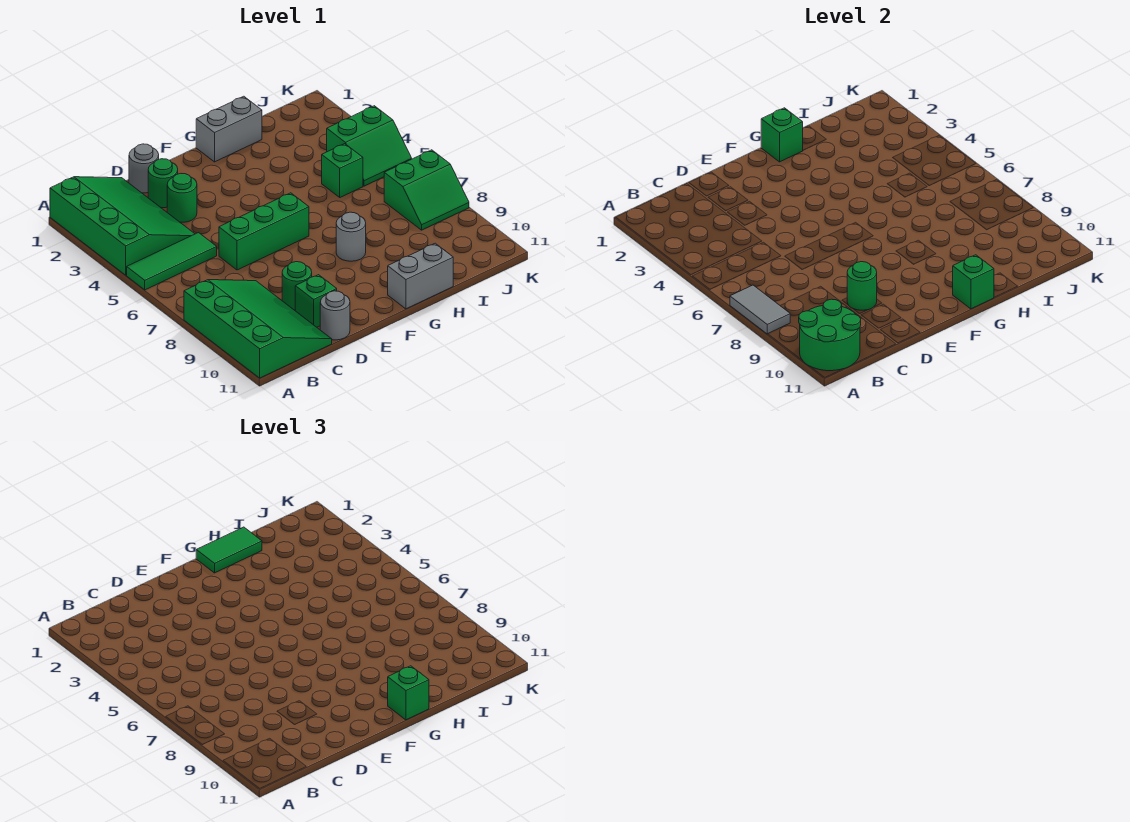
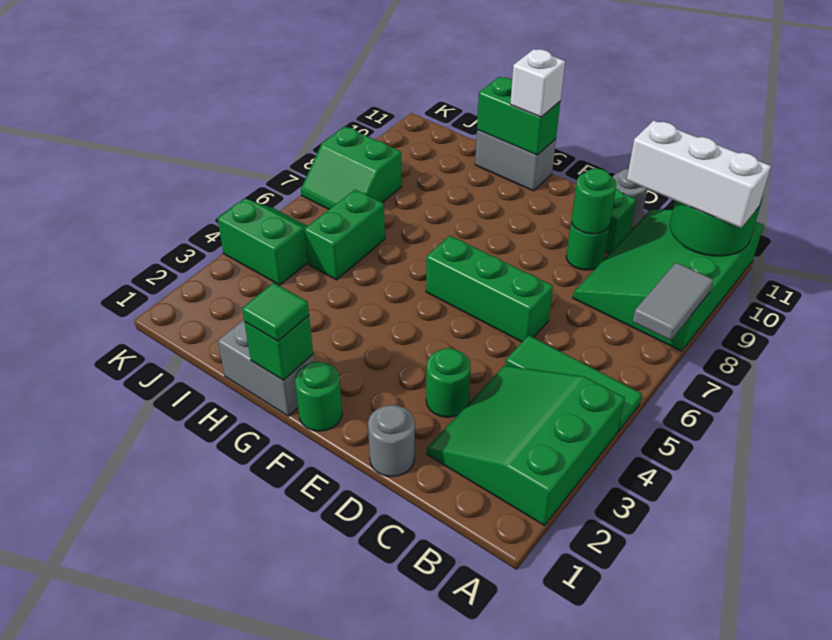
green slope A1:C4 level 1 top A -> green slope A2:C4 level 1 top A
none -> white brick A10:C10 level 3
green round brick D2 level 1 -> green round brick F1 level 1
green tile G1:H1 level 3 -> green tile G1 level 3
grey round brick G8 level 1 -> none
green brick G11 level 2 -> green brick G11:H11 level 2
green brick G11 level 3 -> white brick G11 level 3
green brick I5 level 1 -> green brick I5:I6 level 1
green slope J7:K8 level 1 top 7 -> green slope J7:K8 level 1 top 8

